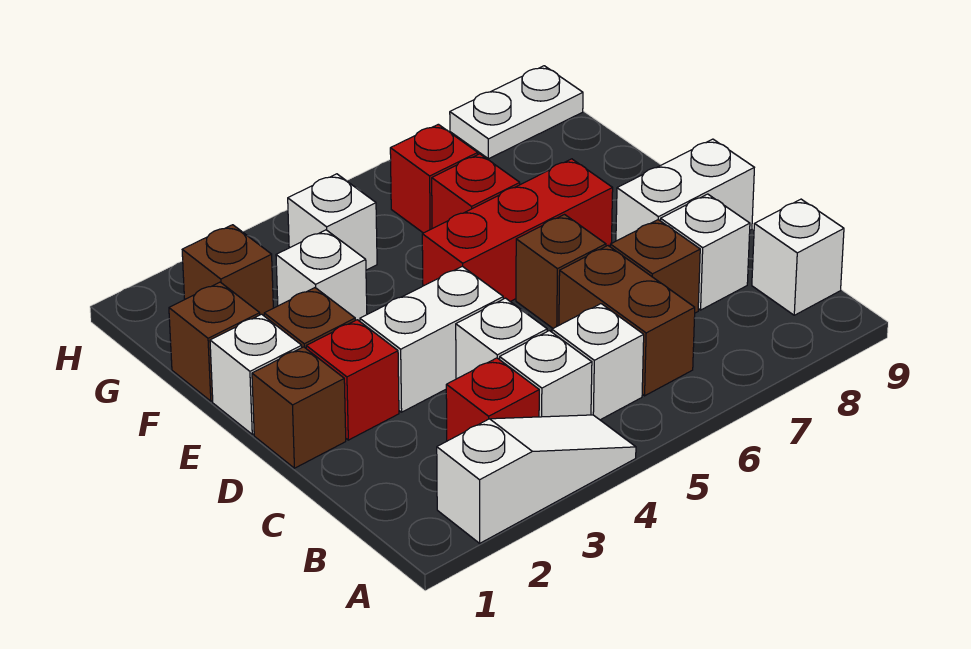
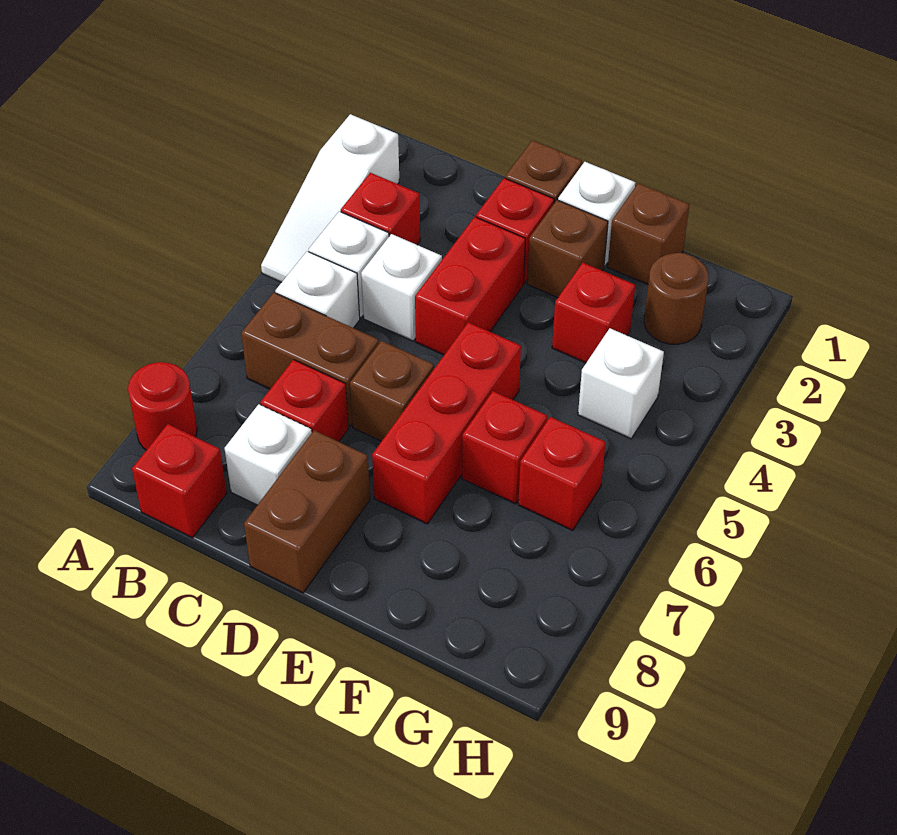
none -> red round brick A8 level 1
white brick B9 level 1 -> red brick B9 level 1
brown brick C7 level 1 -> red brick C7 level 1
white brick D3:D4 level 1 -> red brick D3:D4 level 1
white brick D8:D9 level 1 -> brown brick D8:D9 level 1
white brick F3 level 1 -> red brick F3 level 1
brown brick G2 level 1 -> brown round brick G2 level 1
white plate H8:H9 level 1 -> none

